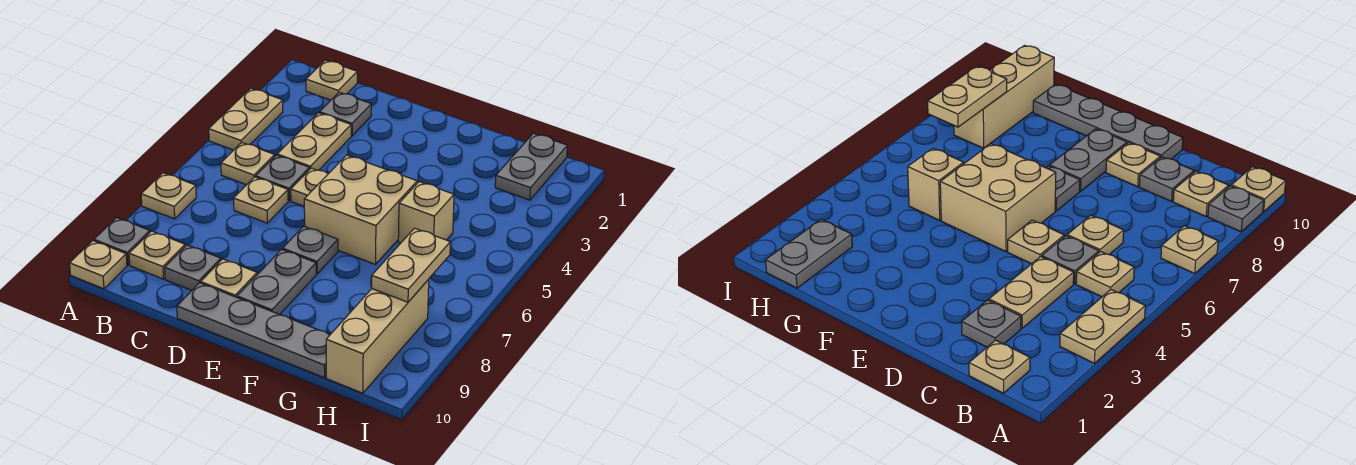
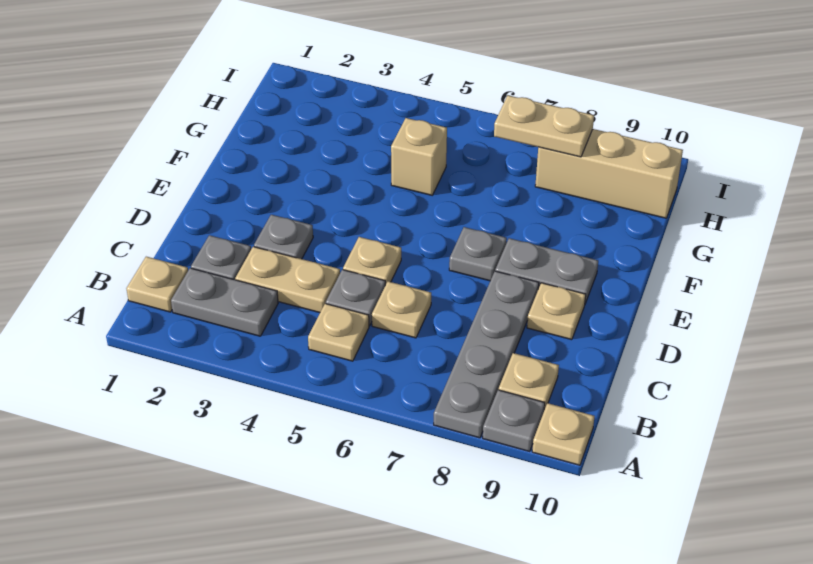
tan plate A3:A4 level 1 -> none
tan plate A7 level 1 -> none
grey plate C9 level 1 -> grey plate D3 level 1
grey plate D10:G10 level 1 -> grey plate A8:D8 level 1
tan brick E5:F6 level 1 -> none
grey plate H1:H2 level 1 -> grey plate B2:B3 level 1

